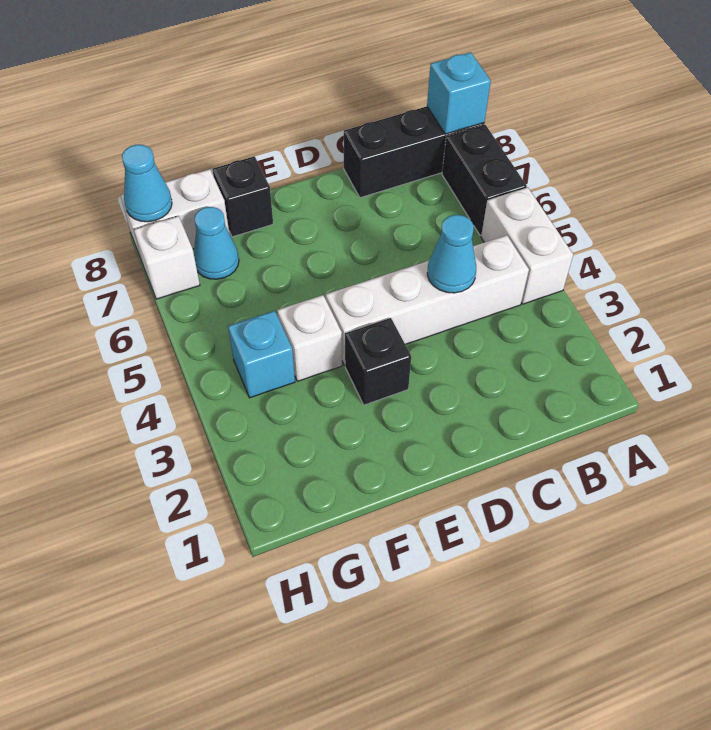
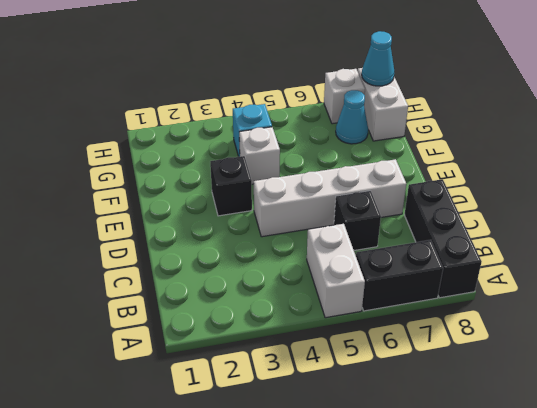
white brick A4:A5 level 1 -> white brick A5:B5 level 1
cyan brick A8 level 2 -> none
white brick B4:E4 level 1 -> white brick D4:D7 level 1
cyan cone C4 level 2 -> none
black brick F8 level 1 -> black brick C6 level 1

